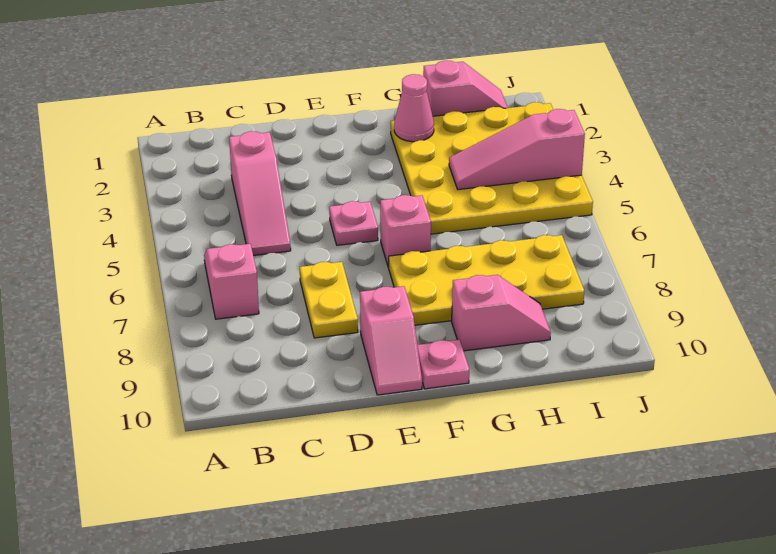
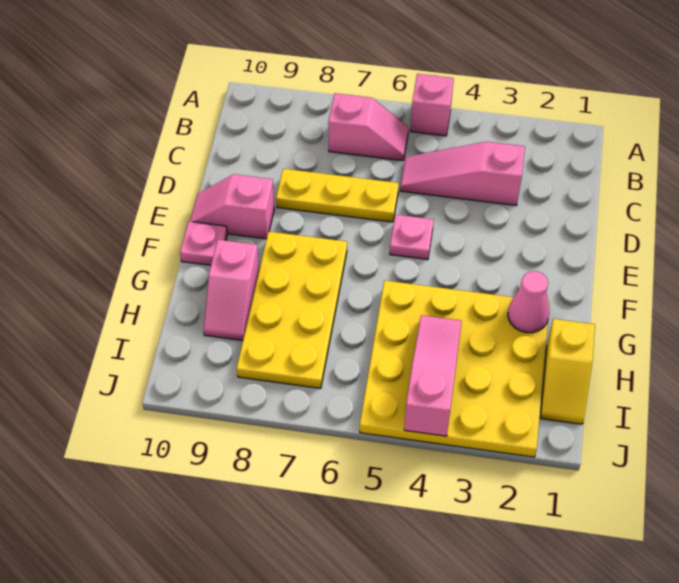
yellow plate D7:D8 level 1 -> yellow plate D6:D8 level 1
pink brick F6 level 1 -> pink brick A5 level 1
pink slope H1:I1 level 1 top H -> yellow slope H1:I1 level 1 top H

